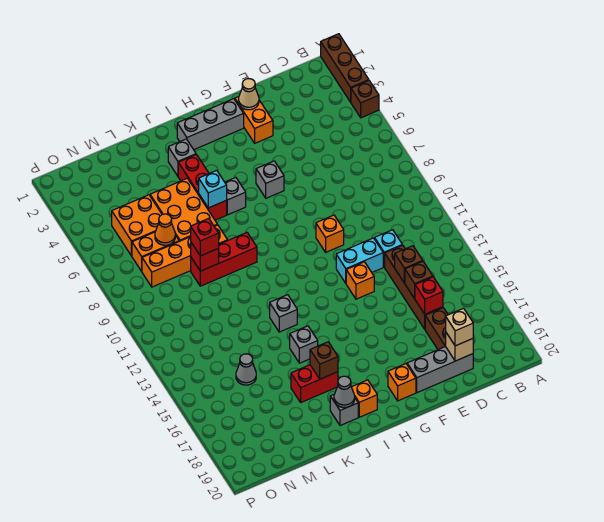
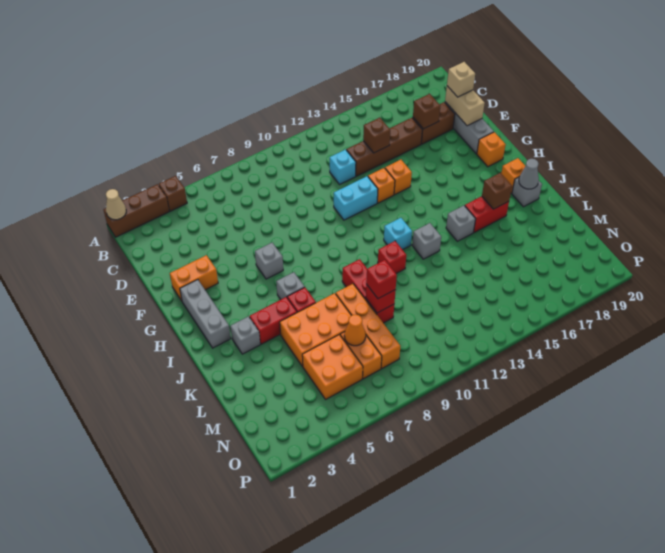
brown brick D15 level 2 -> brown brick D17 level 2
red brick D16 level 2 -> red brick J11 level 1
tan brick D19 level 2 -> tan brick D19:E19 level 2
cyan brick E12:F12 level 1 -> cyan brick F11:F12 level 1
tan cone F2 level 2 -> tan cone A1 level 2
orange brick F10 level 1 -> orange brick F14 level 1
cyan brick J6 level 2 -> cyan brick I12 level 1
red brick J17:K17 level 1 -> red brick J16:J17 level 1
grey cone M15 level 1 -> none

